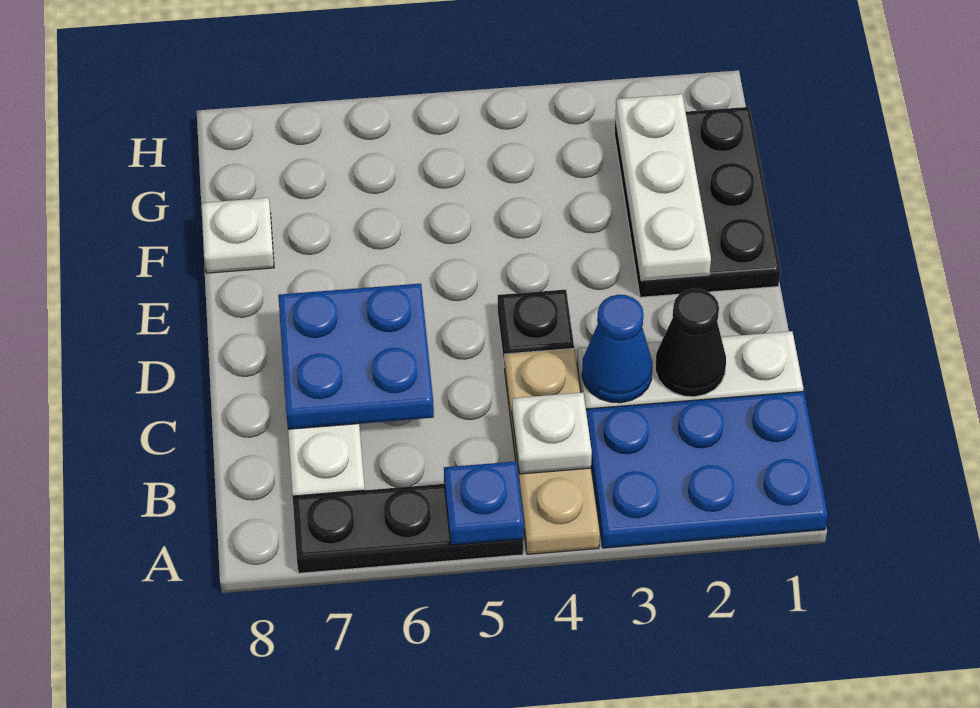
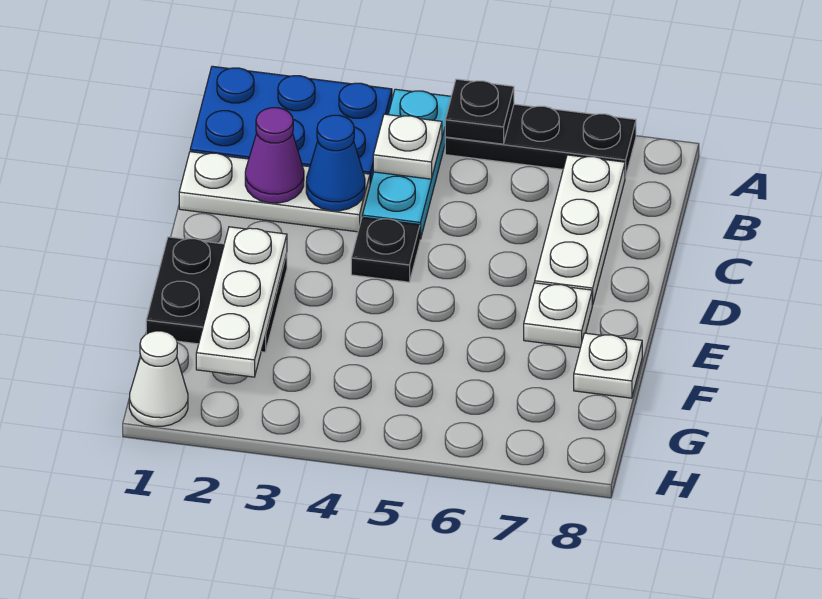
tan plate A4:C4 level 1 -> cyan plate A4:C4 level 1
blue plate A5 level 2 -> black plate A5 level 2
black cone C2 level 2 -> purple cone C2 level 2
blue plate C6:D7 level 2 -> none
black plate E1:G2 level 1 -> black plate E1:F2 level 1
none -> white plate E7 level 1
none -> white cone H1 level 1

